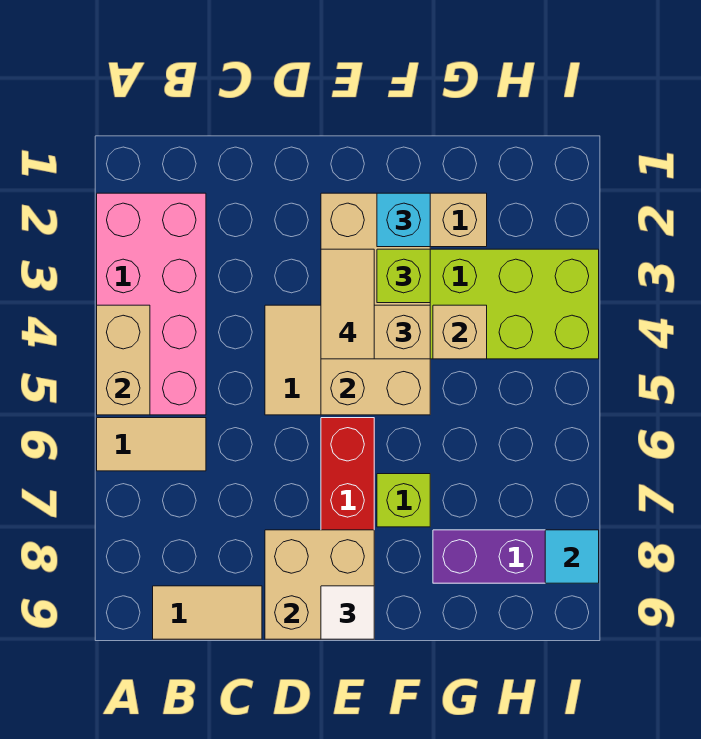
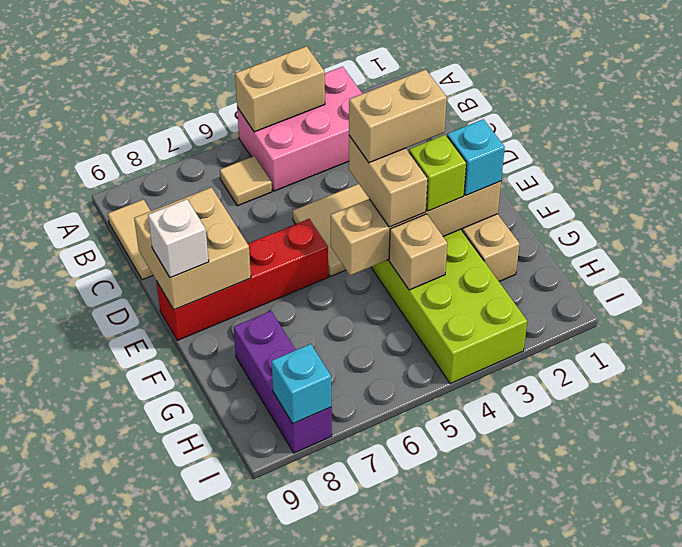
pink brick A2:B5 level 1 -> pink brick A3:B5 level 1
tan tile A6:B6 level 1 -> tan tile B6 level 1
tan brick E2:F5 level 2 -> tan brick F2:F5 level 2
tan tile E3:E4 level 4 -> tan brick E3:E4 level 4
white tile E9 level 3 -> white brick E9 level 3
lime brick F7 level 1 -> none
cyan tile I8 level 2 -> cyan brick I8 level 2

